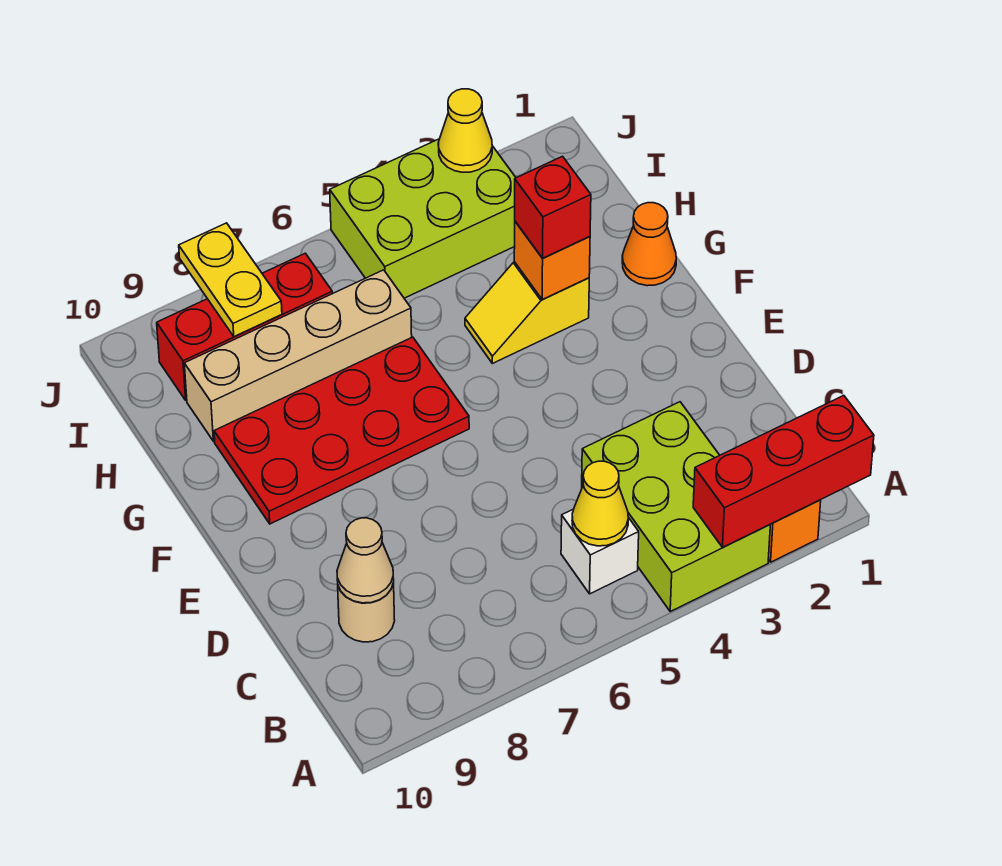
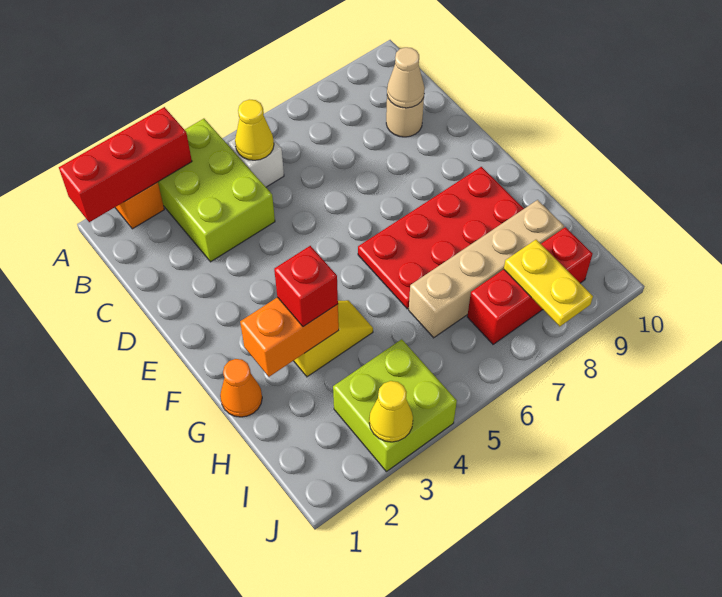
orange brick G3 level 2 -> orange brick G2:G3 level 2
lime brick I3:J5 level 1 -> lime brick I3:J4 level 1

